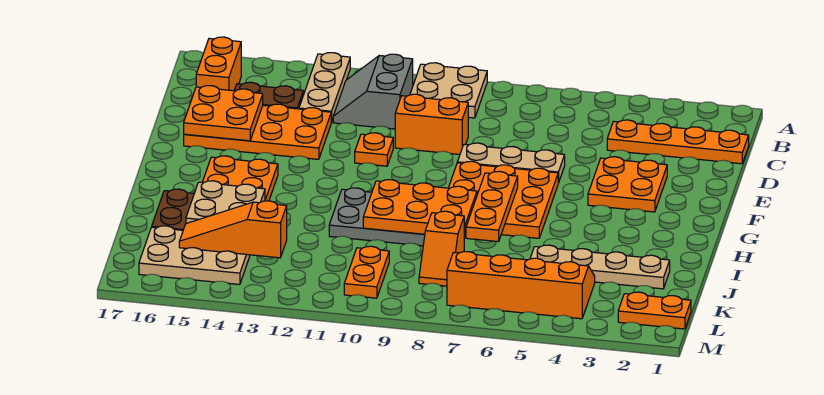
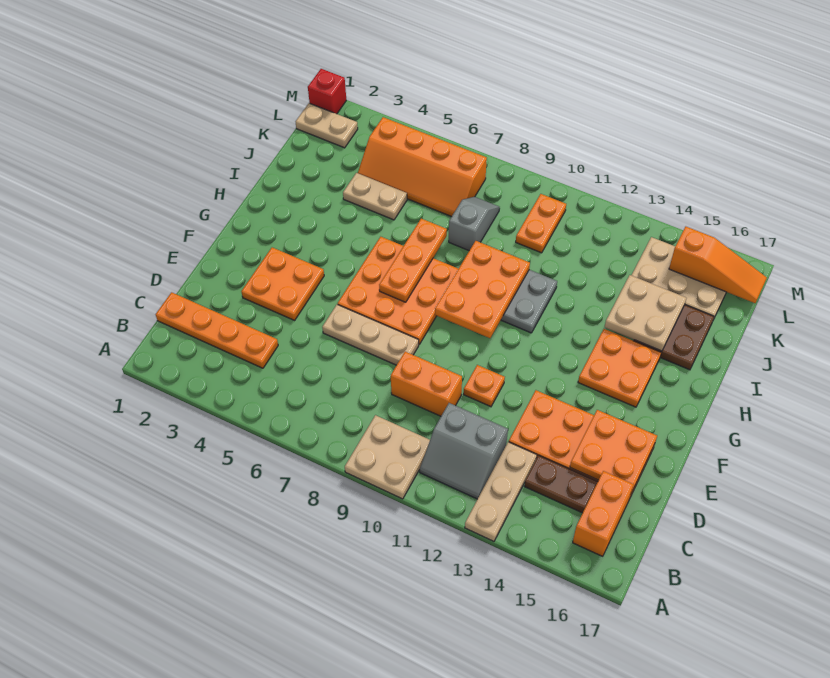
grey slope B11:C12 level 1 top 11 -> grey slope B11:C12 level 1 top C
orange plate H8:I10 level 2 -> orange plate G9:I10 level 2
tan plate J2:J5 level 1 -> tan plate J4:J5 level 1
orange slope J8:K8 level 1 top J -> grey slope J8:K8 level 1 top J
orange slope K13:K15 level 2 top 13 -> orange slope L15:L17 level 2 top 15
orange plate L1:L2 level 1 -> tan plate L1:L2 level 1
none -> red brick M1 level 1

